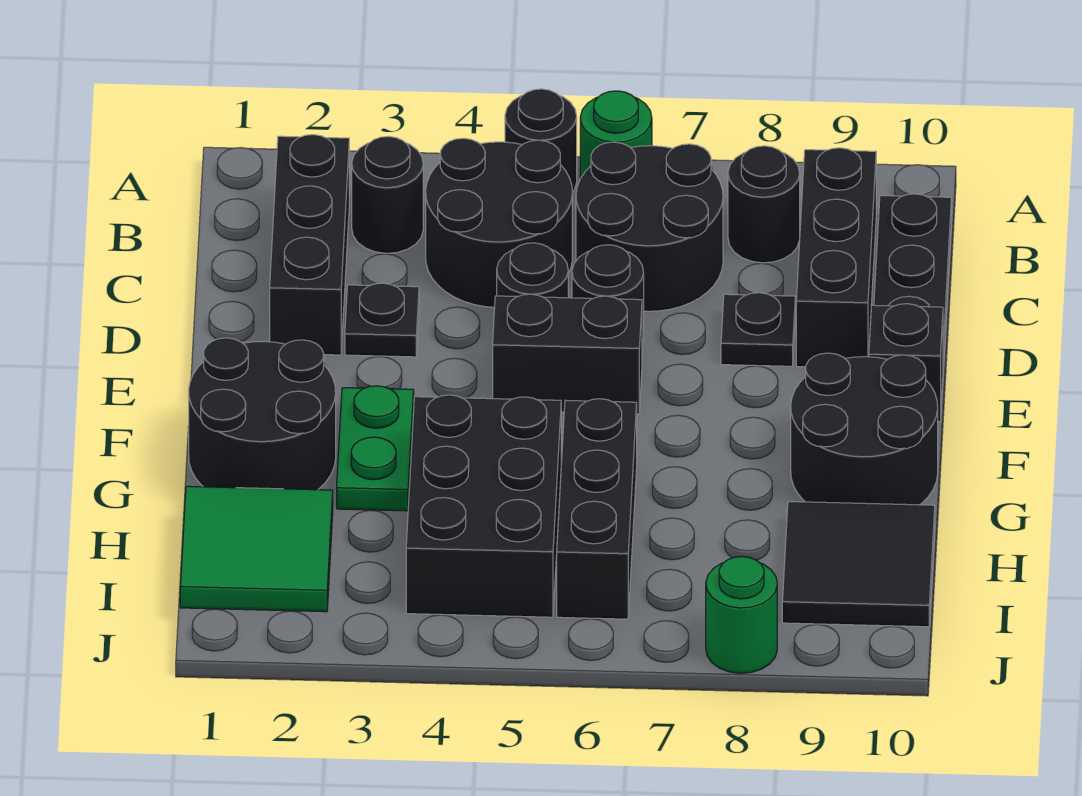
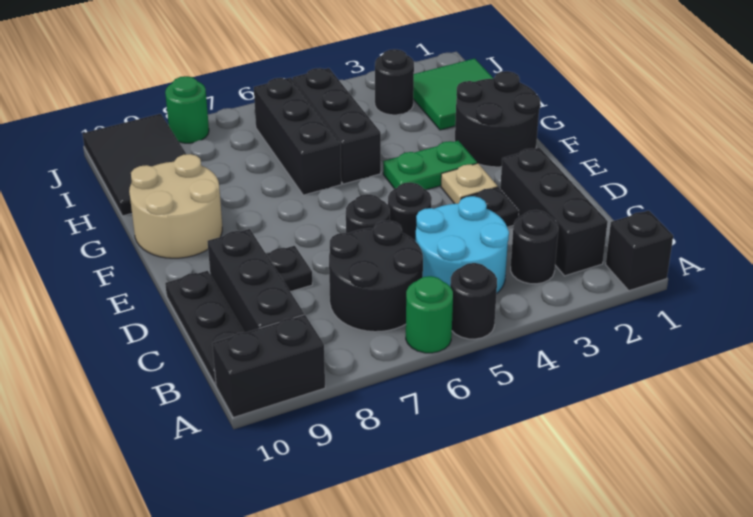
black round brick B4:C5 level 1 -> cyan round brick B4:C5 level 1
black round brick B8 level 1 -> black round brick I3 level 1
none -> tan plate E3 level 1
black brick E5:E6 level 1 -> black brick A9:A10 level 1
black brick E10 level 1 -> black brick A1 level 1
green plate F3:G3 level 1 -> green plate F3:F4 level 1
black round brick F9:G10 level 1 -> tan round brick F9:G10 level 1
black brick G4:I5 level 1 -> black brick G5:I5 level 1
black tile H9:I10 level 1 -> black tile H9:J10 level 1

